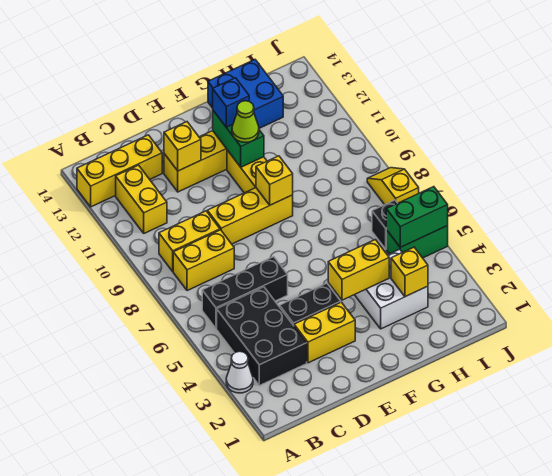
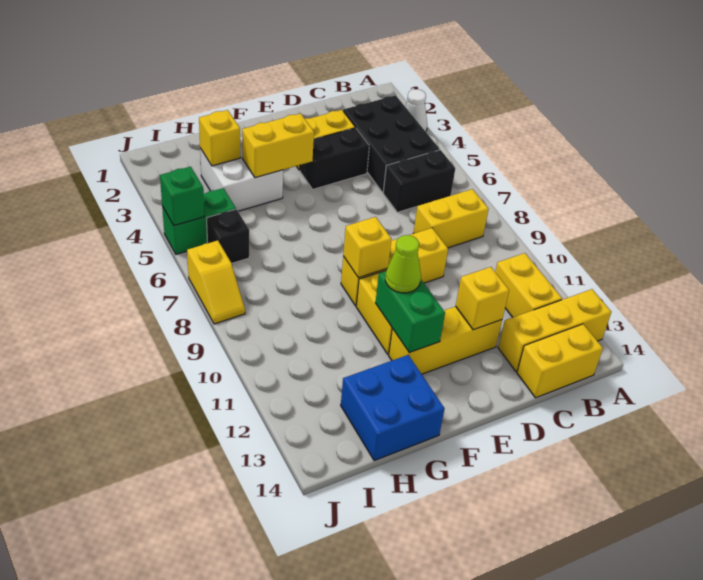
black brick B6:D6 level 1 -> black brick B6:C6 level 1
yellow brick B9:C9 level 1 -> yellow brick B14:C14 level 1
blue brick F12 level 3 -> none
green brick I5:J5 level 2 -> green brick J5 level 2

